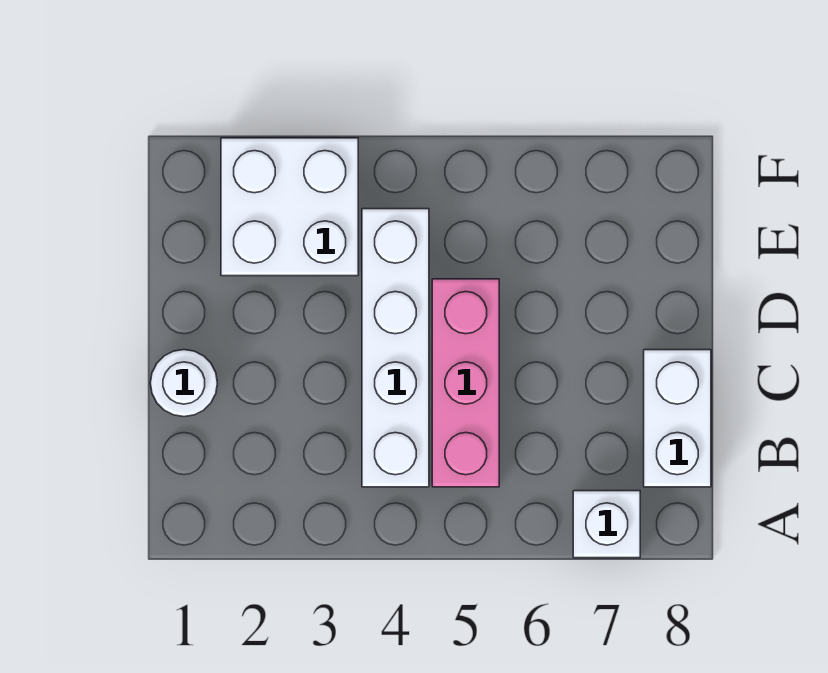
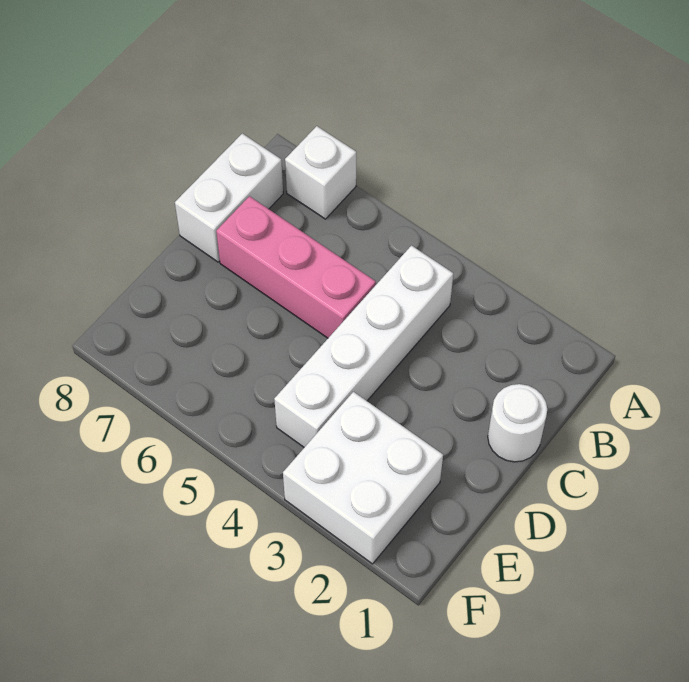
pink brick B5:D5 level 1 -> pink brick C5:C7 level 1

